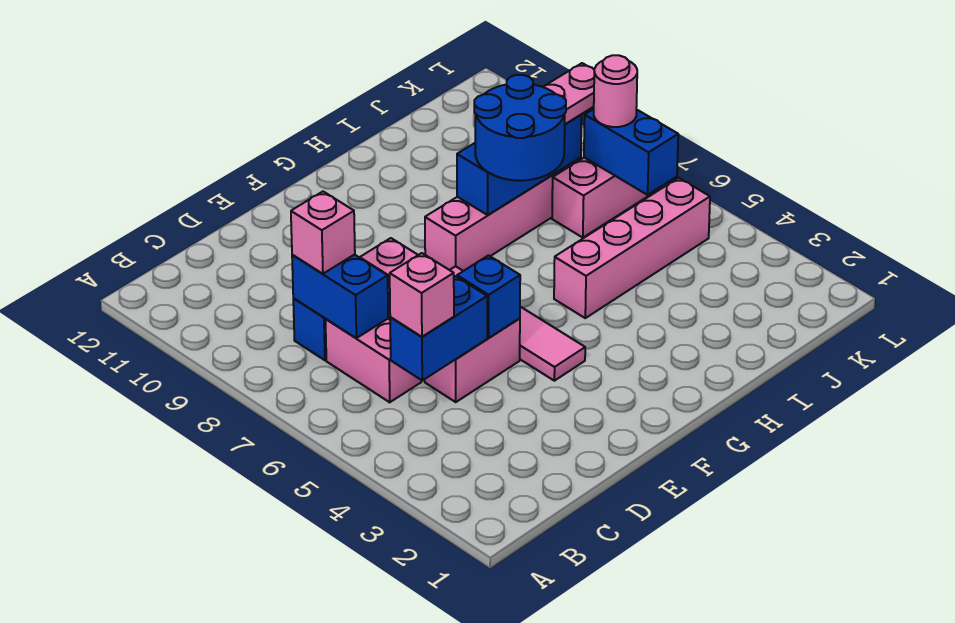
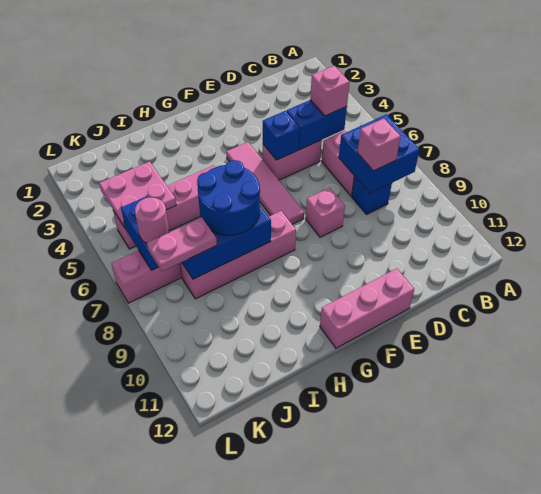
blue brick C7:C8 level 2 -> blue brick B7:C8 level 2
none -> pink brick E12:G12 level 1
none -> pink plate J4:K5 level 2

